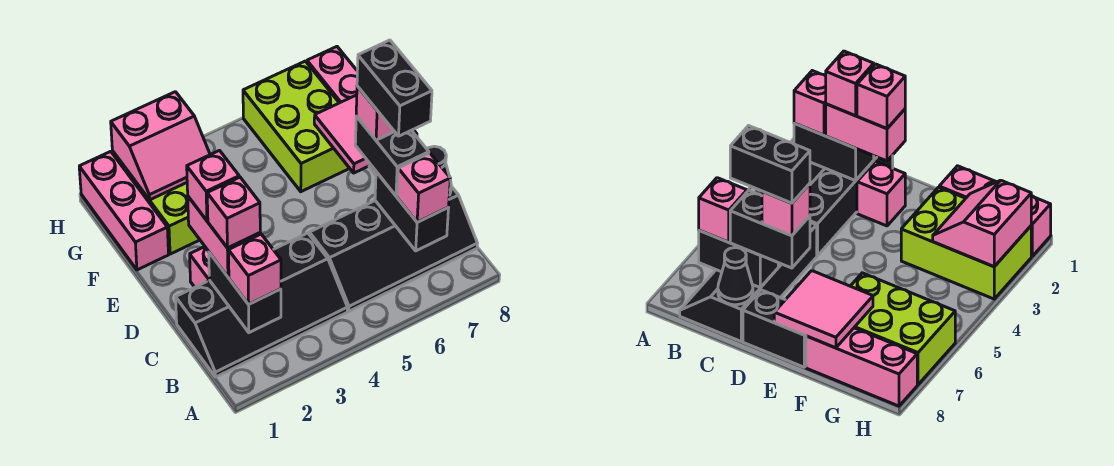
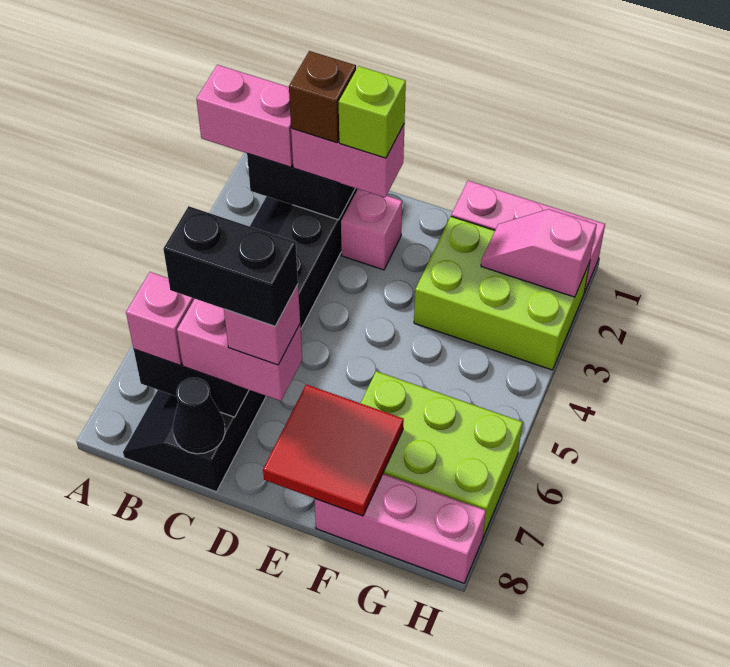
pink brick B2 level 3 -> pink brick A2:B2 level 3
pink brick C2 level 4 -> brown brick C2 level 4
black brick C7:D7 level 3 -> pink brick C7:D7 level 3
pink brick D2 level 4 -> lime brick D2 level 4
black brick D8:E8 level 1 -> none
pink tile E7:F8 level 2 -> red tile E7:F8 level 2
pink slope G2:H3 level 2 top H -> pink slope G2:H2 level 2 top H

